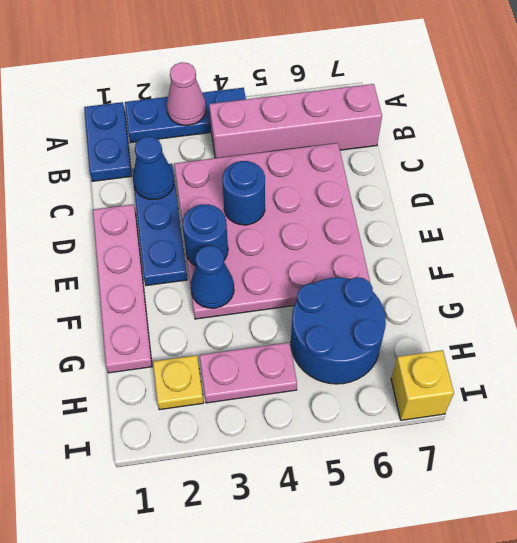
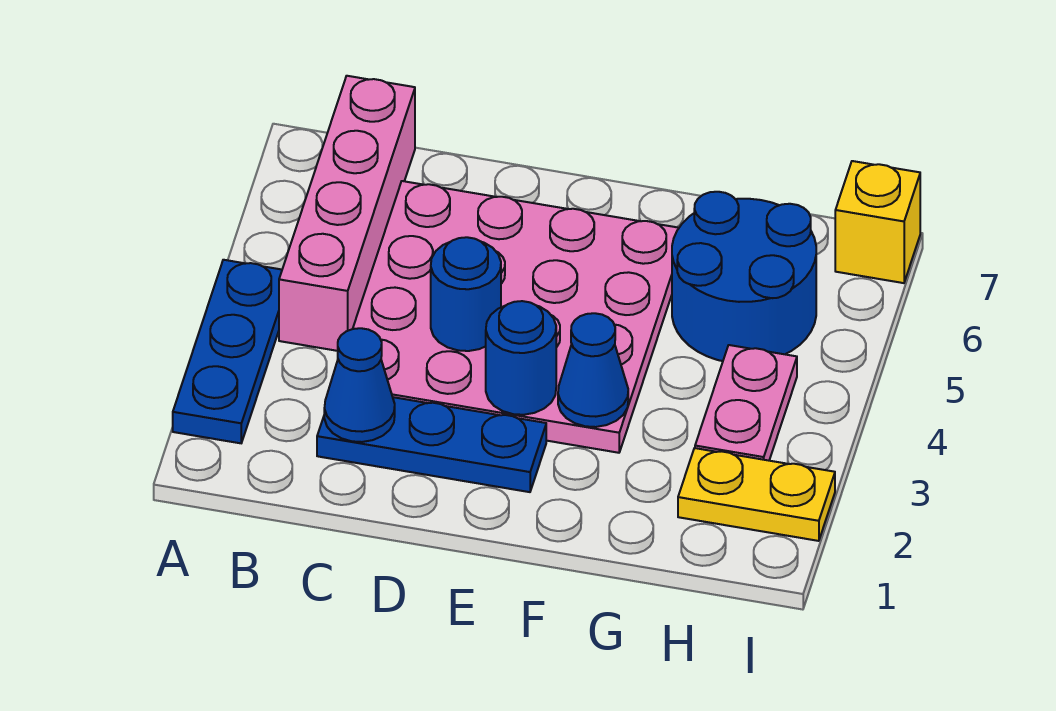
blue plate A1:B1 level 1 -> none
pink cone A3 level 2 -> none
pink plate D1:G1 level 1 -> none
yellow plate H2 level 1 -> yellow plate H2:I2 level 1

